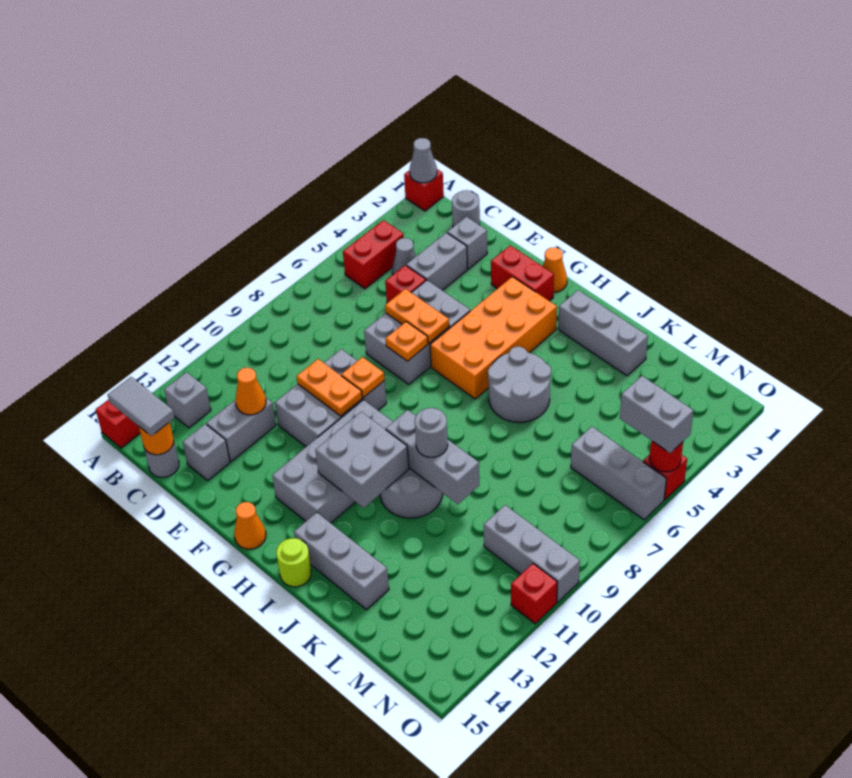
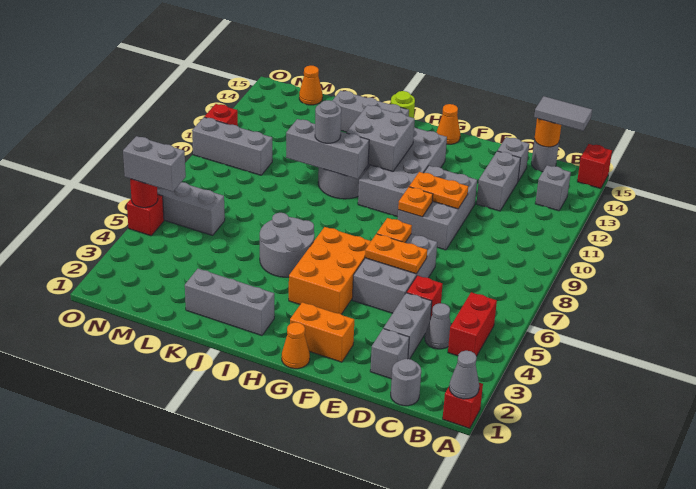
orange cone D12 level 2 -> orange cone M15 level 1
red brick F2:G2 level 1 -> orange brick F2:G2 level 1
orange brick G3:H6 level 1 -> orange brick G4:H6 level 1

